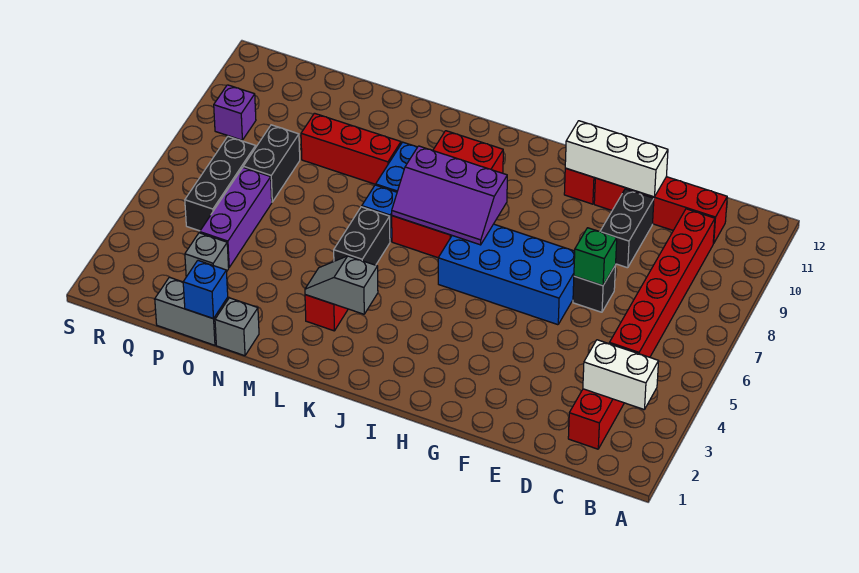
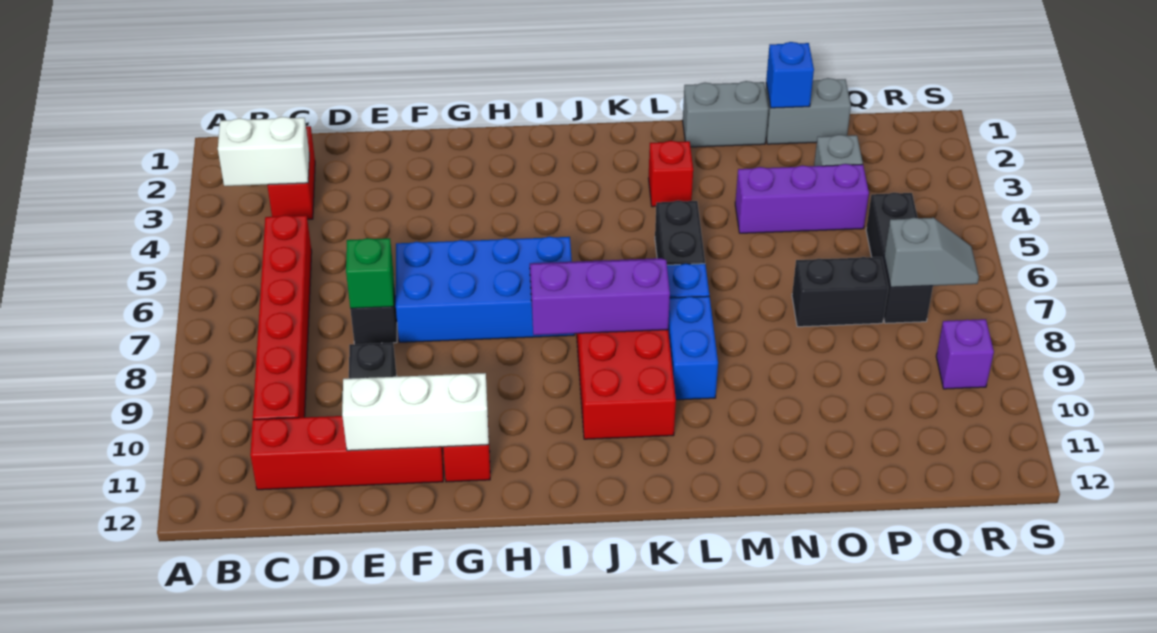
grey slope K3:L3 level 2 top K -> grey slope Q7:R7 level 2 top Q
red brick M9:O9 level 1 -> none
grey brick N1 level 1 -> grey brick M1:N1 level 1
purple brick P4:P6 level 1 -> purple brick N4:P4 level 1
black brick P7:P8 level 1 -> black brick O7:P7 level 1

